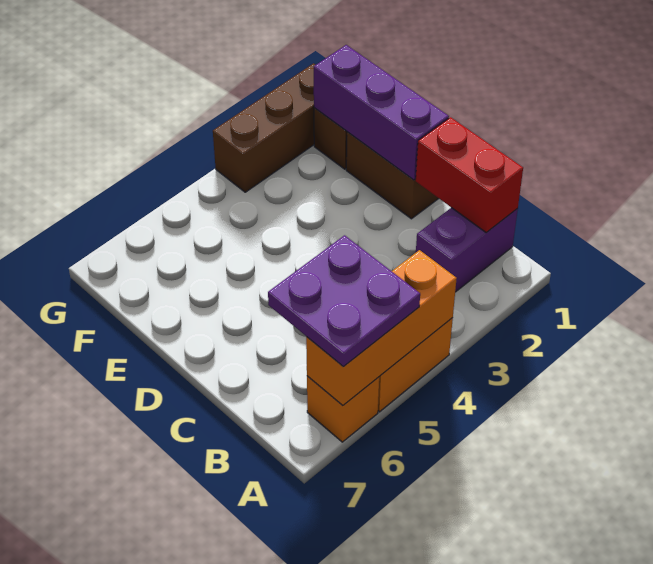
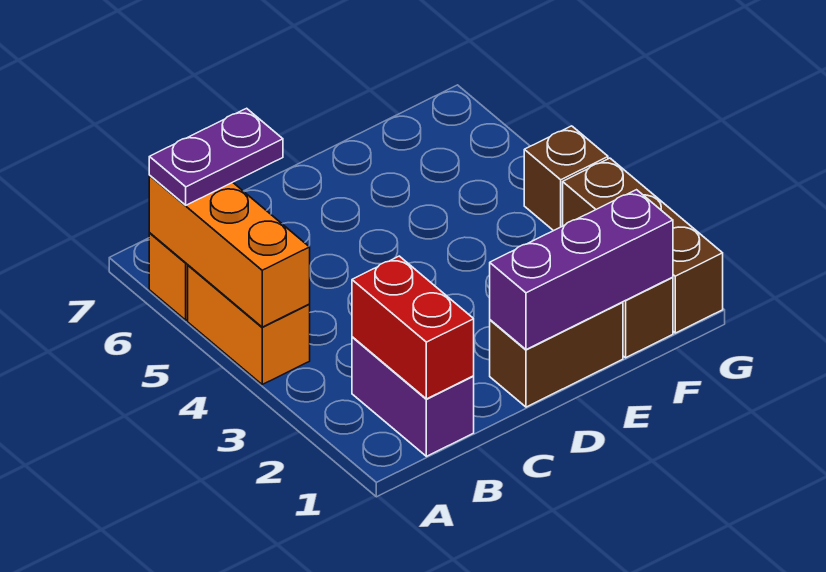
purple plate A5:B6 level 3 -> purple plate A6:B6 level 3
red brick B1:C1 level 2 -> red brick B1:B2 level 2
none -> brown brick G4 level 1

